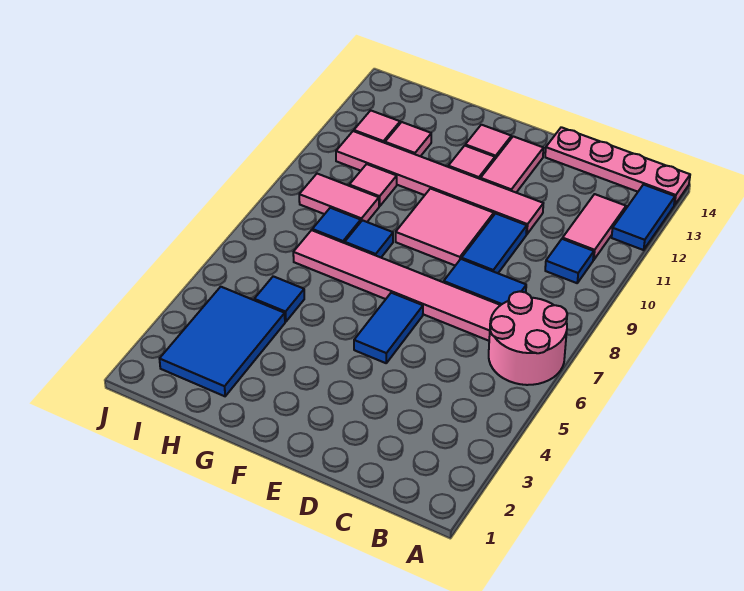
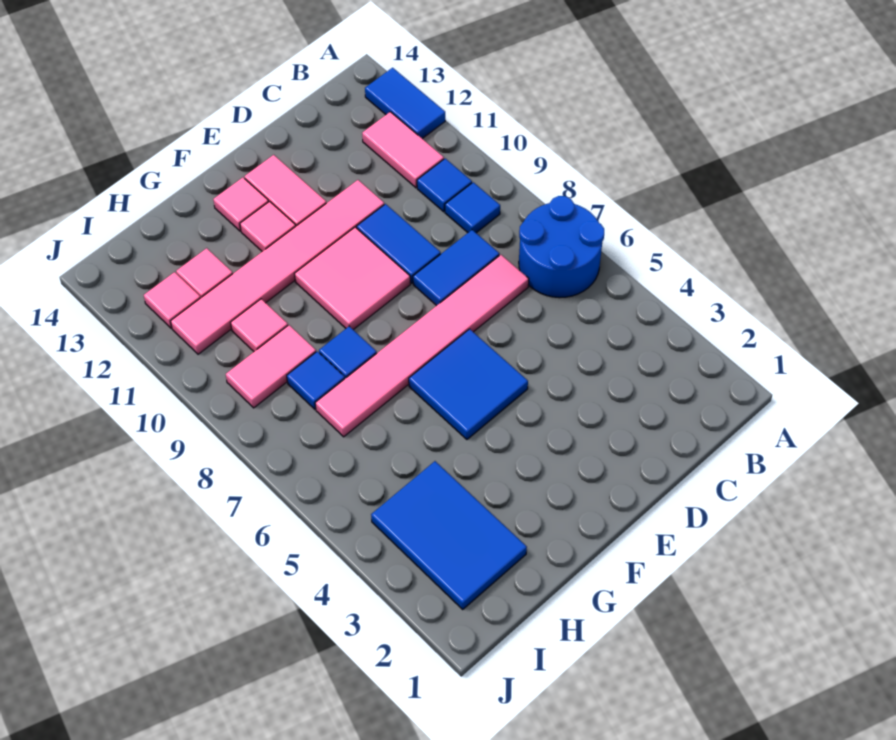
pink round brick A6:B7 level 1 -> blue round brick A6:B7 level 1
pink plate A14:D14 level 1 -> none
blue tile E5:E6 level 1 -> blue tile E5:F6 level 1
blue tile H5 level 1 -> blue tile B9 level 1

